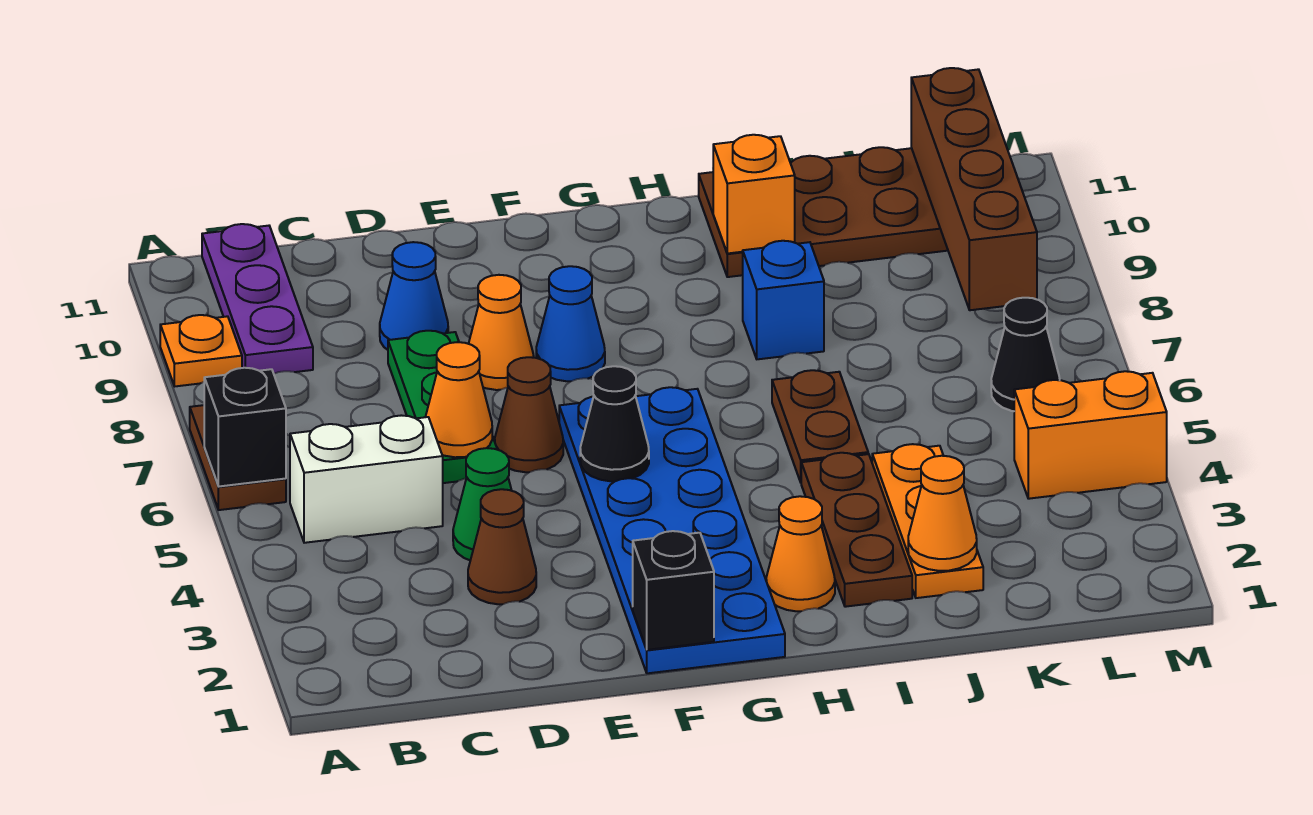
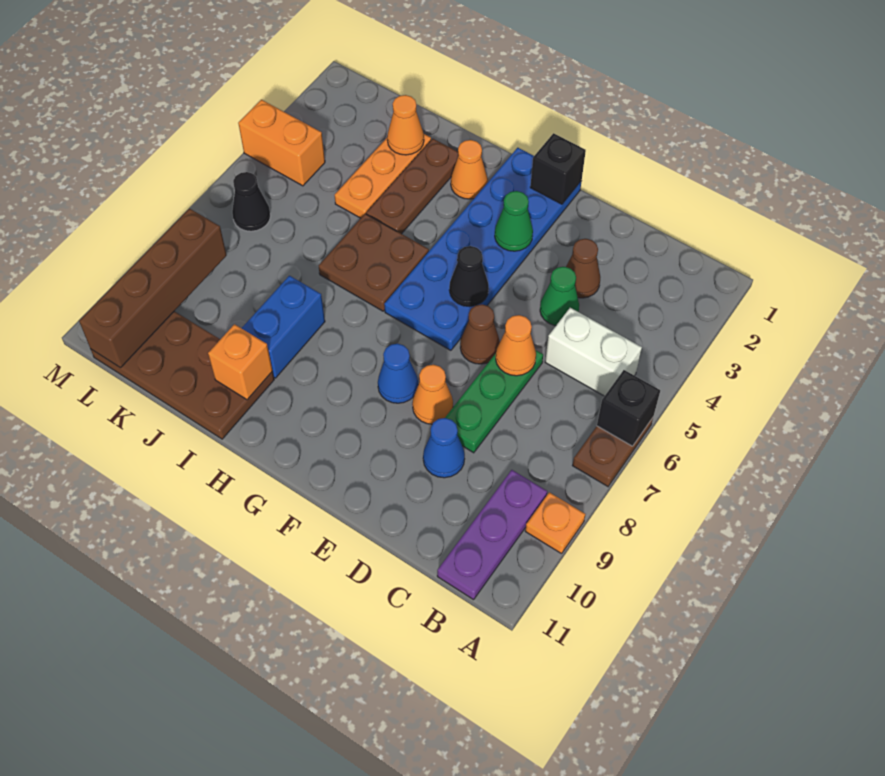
none -> green cone F3 level 2
brown plate I5:I6 level 1 -> brown plate H5:I6 level 1
blue brick I8 level 1 -> blue brick I8:I9 level 1

